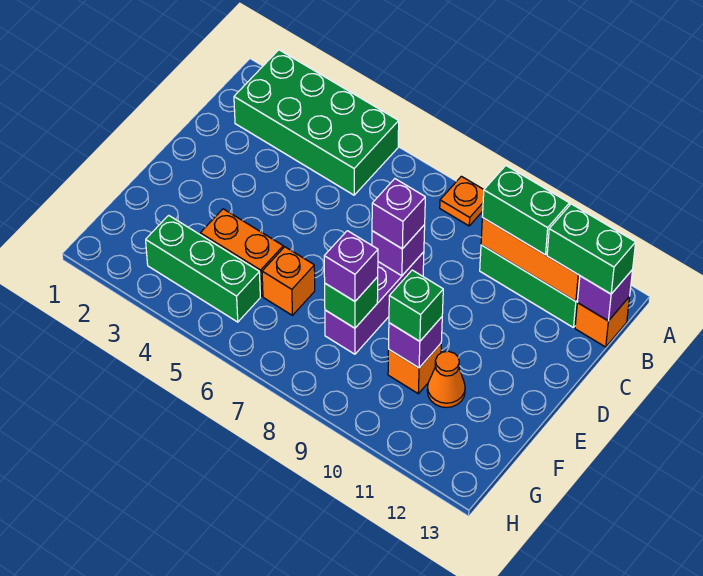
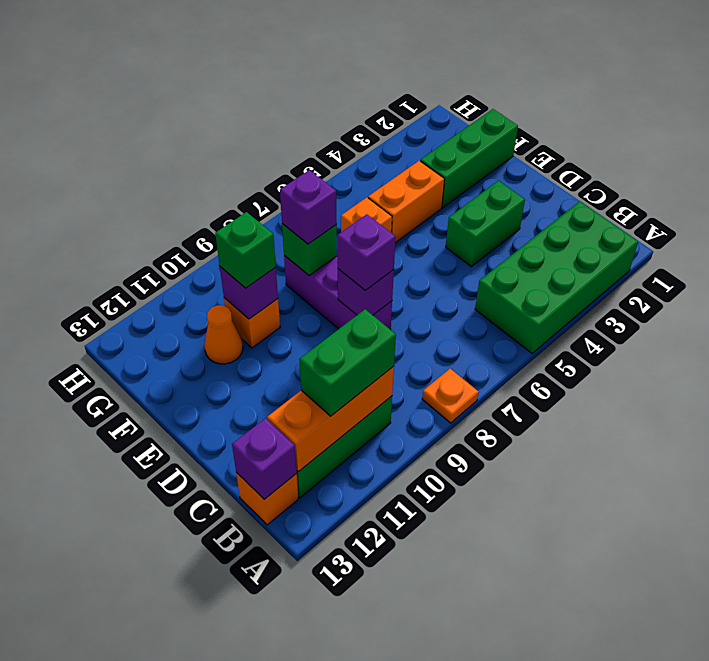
green brick B12:B13 level 3 -> green brick D3:D4 level 1
green brick G3:G5 level 1 -> green brick F1:F3 level 1

